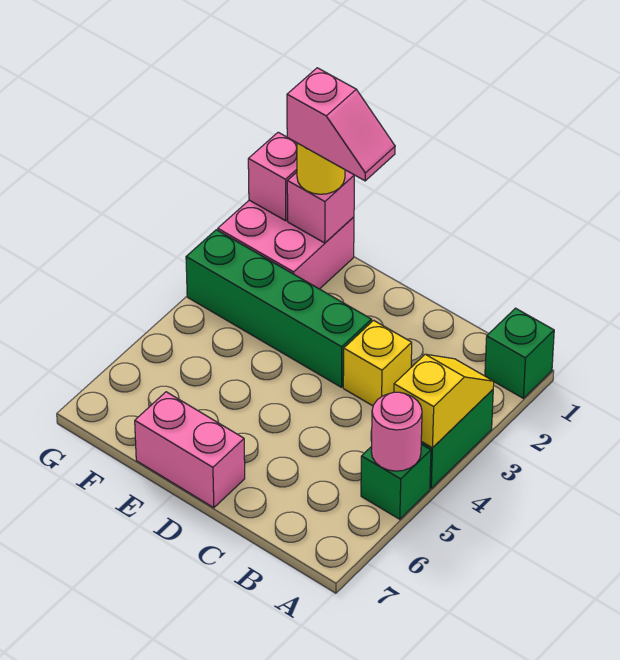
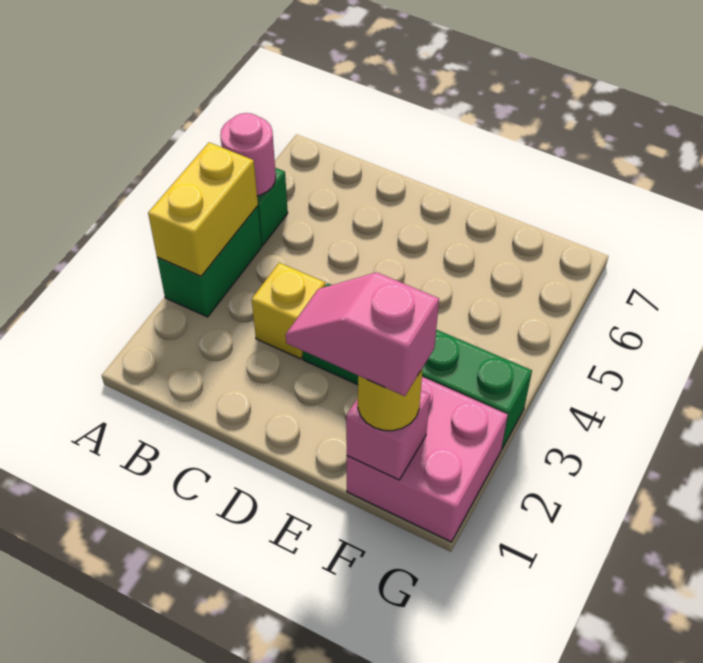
green brick A1 level 1 -> none
yellow slope A3:A4 level 2 top 4 -> yellow brick A3:A4 level 2
pink brick D7:E7 level 1 -> none
pink brick G1 level 2 -> none

